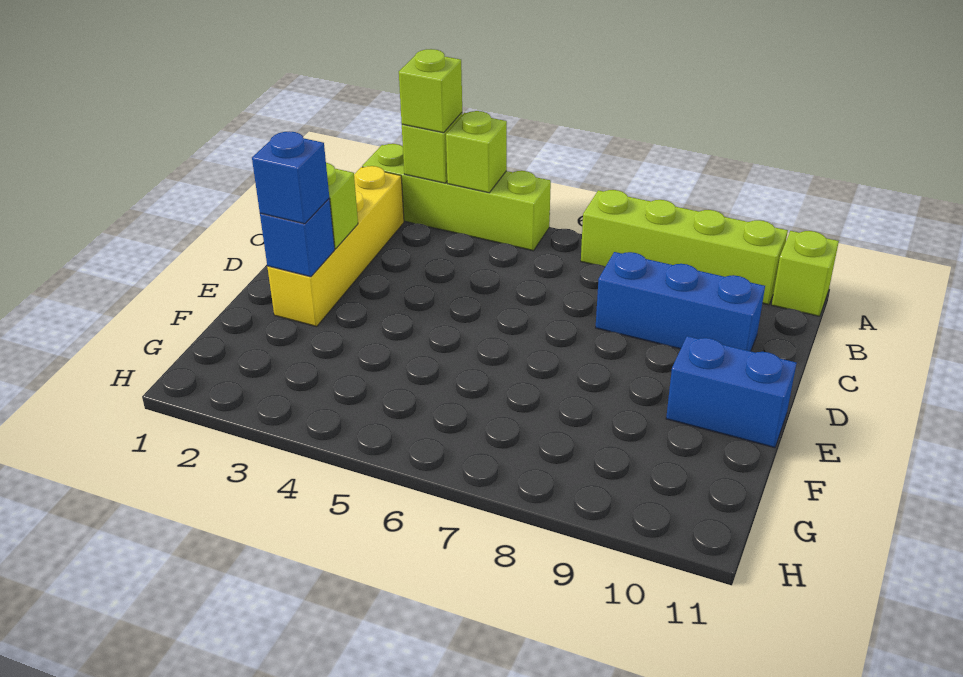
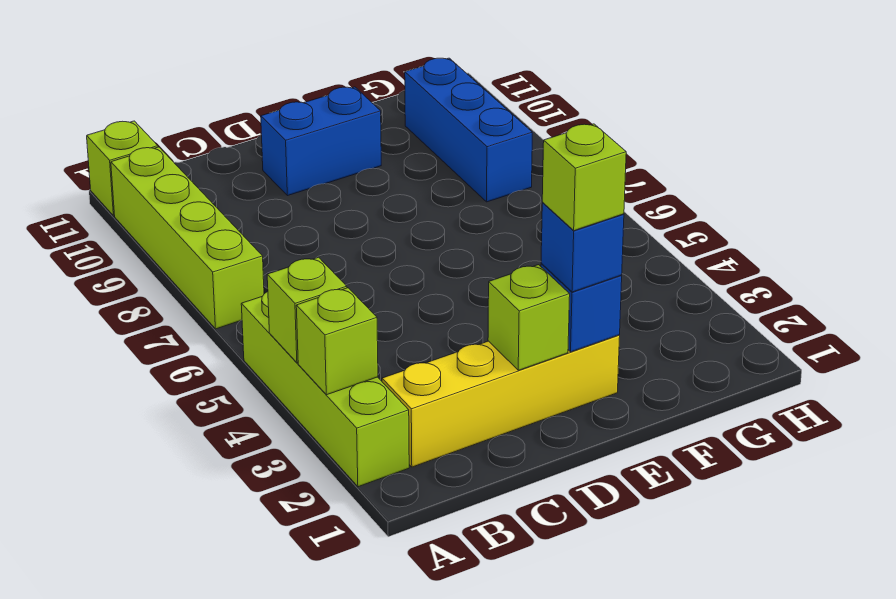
lime brick A3 level 3 -> lime brick E2 level 4
blue brick C8:C10 level 1 -> blue brick G8:G10 level 1
blue brick E10:E11 level 1 -> blue brick D10:E10 level 1

